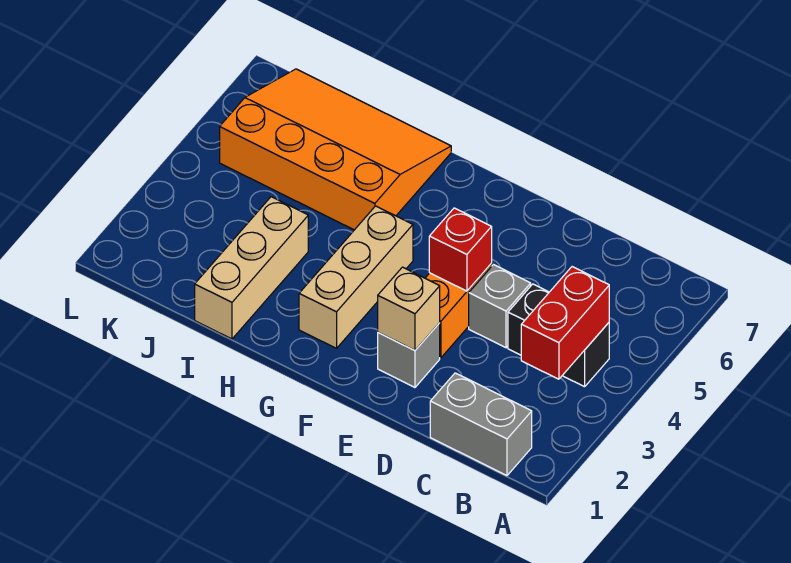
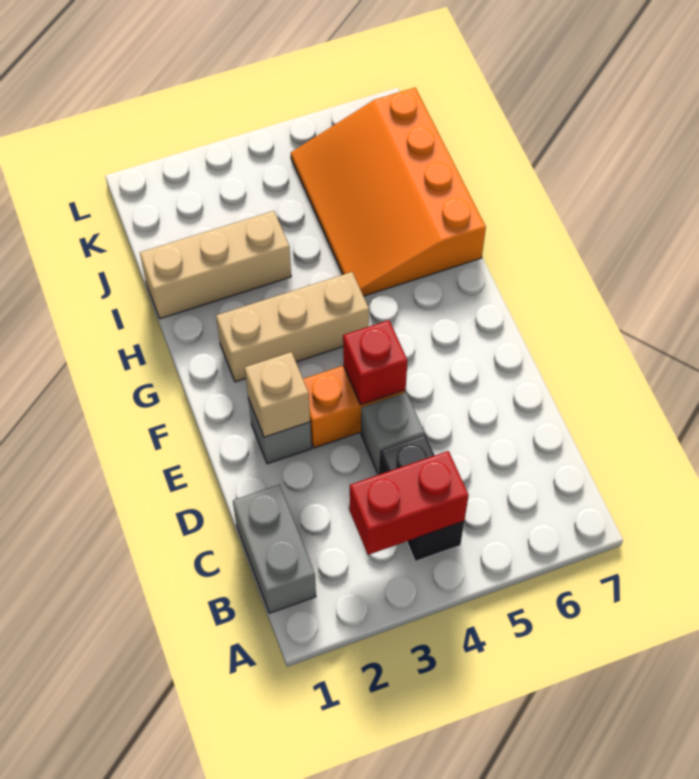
orange slope H5:K7 level 1 top 5 -> orange slope H5:K7 level 1 top 7

